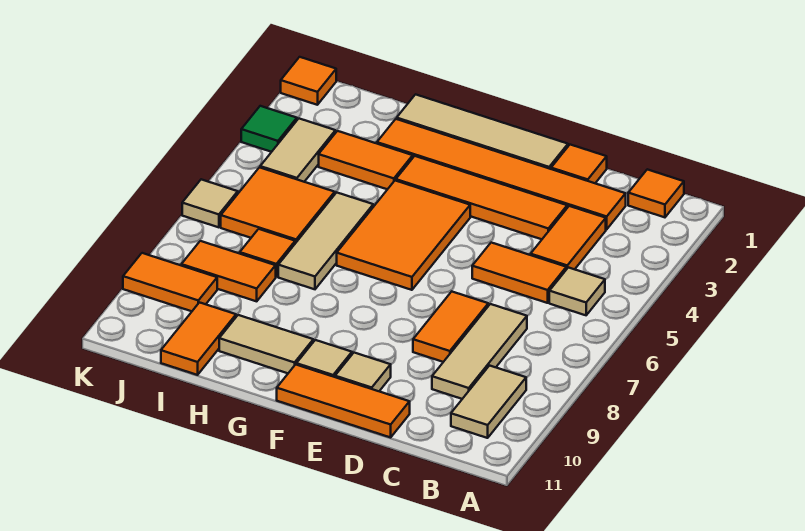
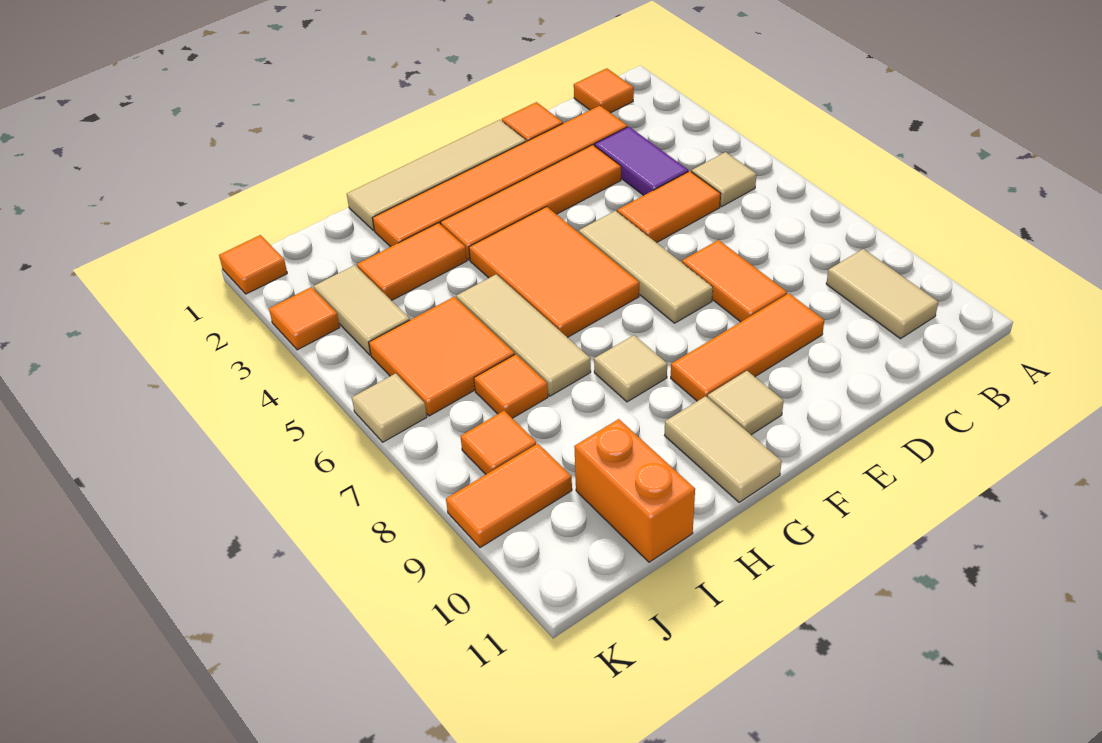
orange tile C3:C4 level 1 -> purple tile C3:C4 level 1
tan tile C7:C9 level 1 -> tan tile E5:E7 level 1
orange tile D11:F11 level 1 -> orange tile D9:F9 level 1
tan tile E10 level 1 -> tan tile G8 level 1
tan tile G10:H10 level 1 -> tan tile G10:G11 level 1
orange tile I8:J8 level 1 -> orange tile J8 level 1
orange tile I10:I11 level 1 -> orange brick I10:I11 level 1
green tile K3 level 1 -> orange tile K3 level 1

